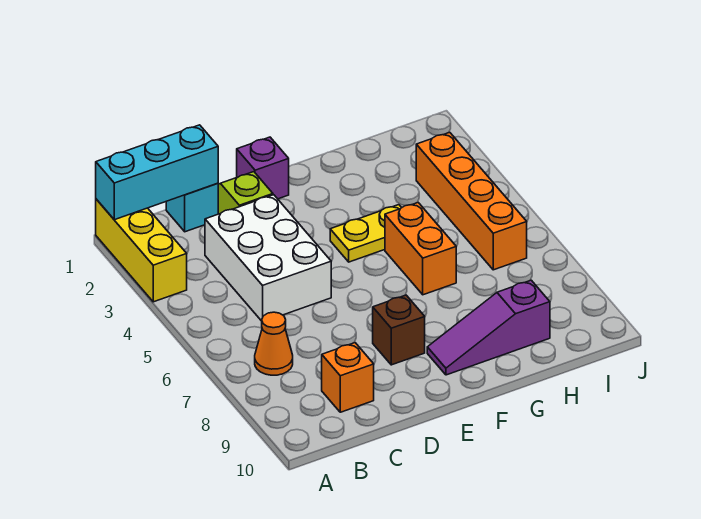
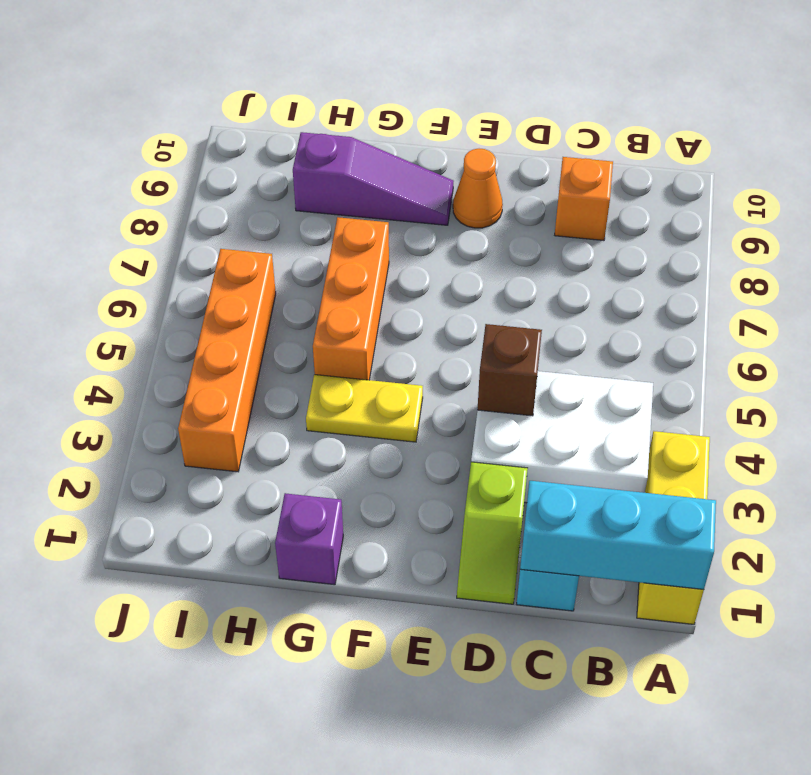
orange cone B7 level 1 -> orange cone E9 level 1
white brick C3:D5 level 1 -> white brick B3:D4 level 1
purple brick E1 level 1 -> purple brick G1 level 1
brown brick E8 level 1 -> brown brick D4 level 2
orange brick G5:G6 level 1 -> orange brick G5:G7 level 1

